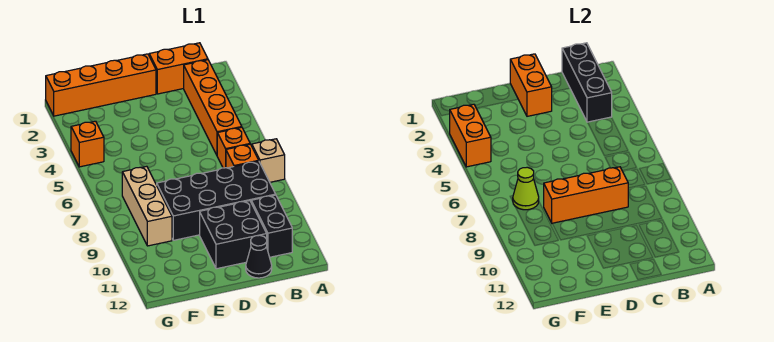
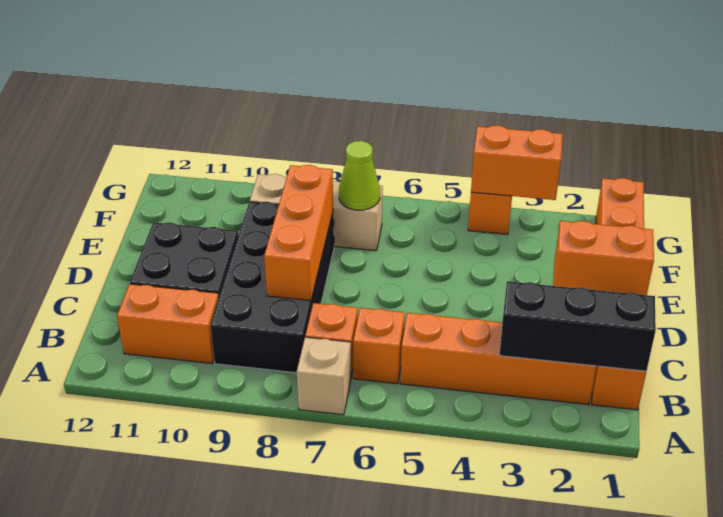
black brick B10:B11 level 1 -> orange brick B10:B11 level 1
black cone C12 level 1 -> none

